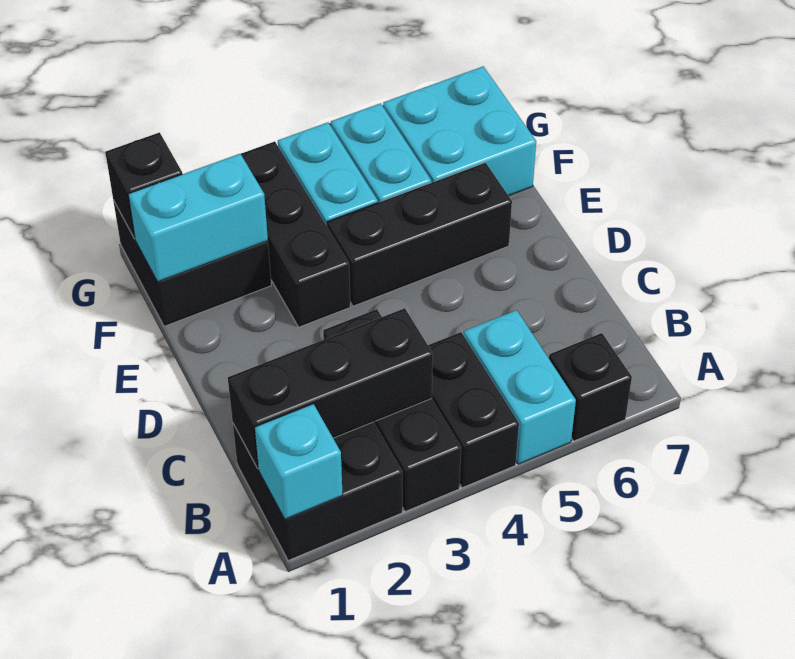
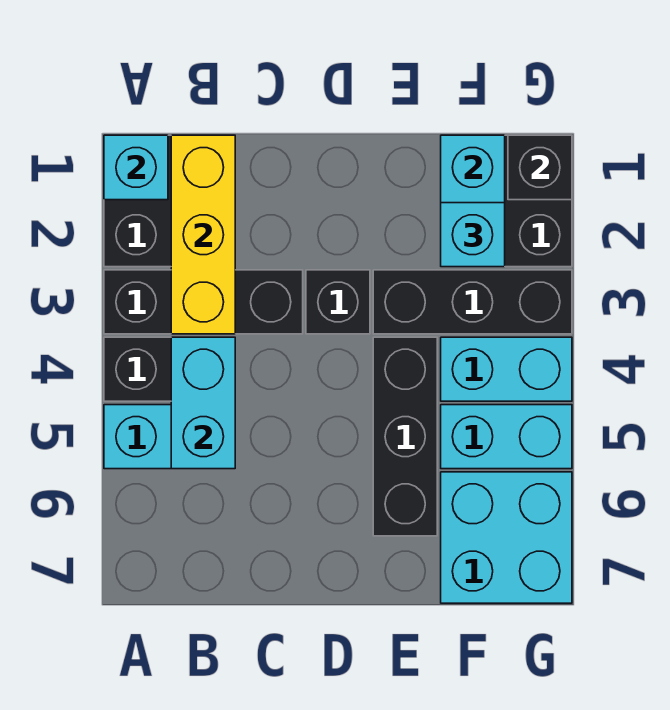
black brick A6 level 1 -> black brick D3 level 1
black brick B1:B3 level 2 -> yellow brick B1:B3 level 2
none -> cyan brick B4:B5 level 2
none -> cyan brick F2 level 3

